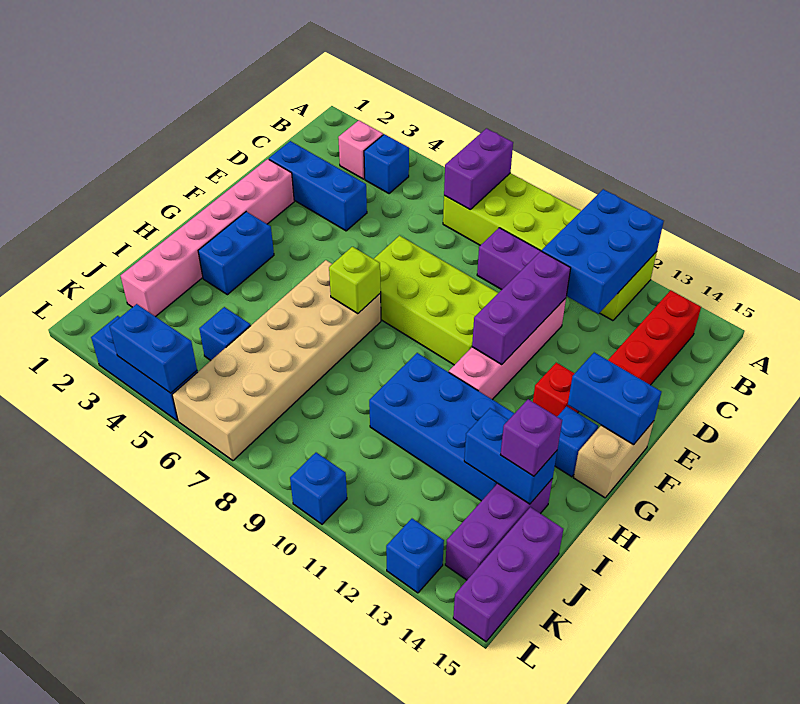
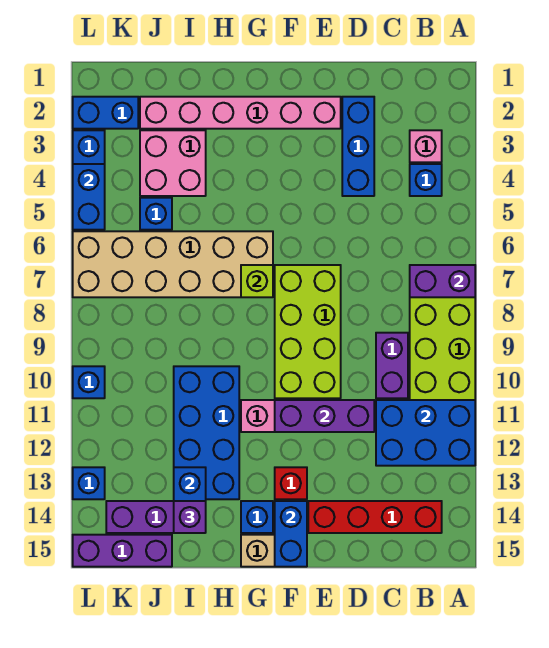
blue brick G3:H3 level 1 -> blue brick K2:L2 level 1
none -> pink brick I3:J4 level 1

